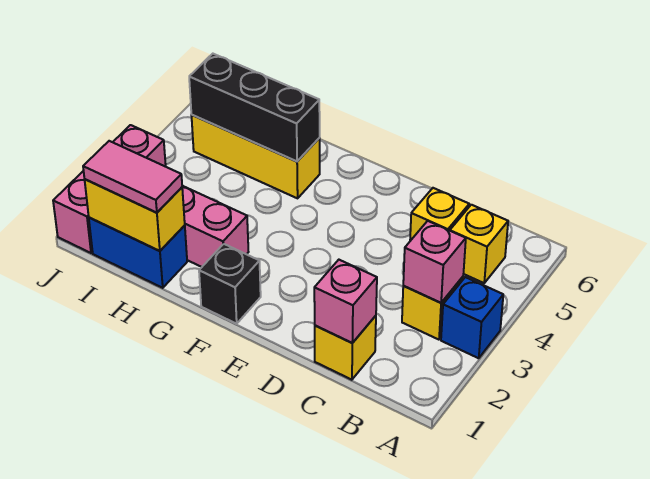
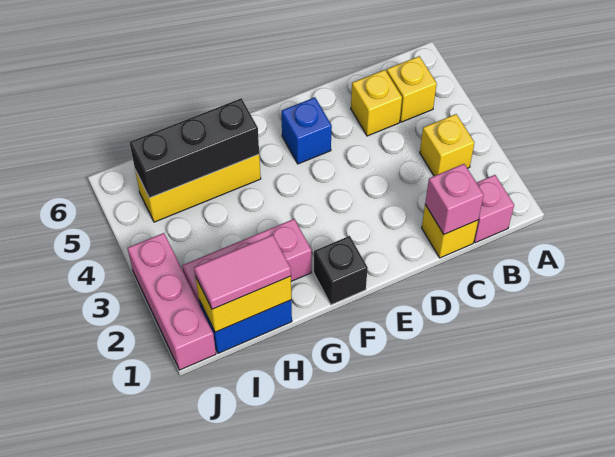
blue brick A3 level 1 -> blue brick E5 level 1
pink brick B3 level 2 -> pink brick B1 level 1

